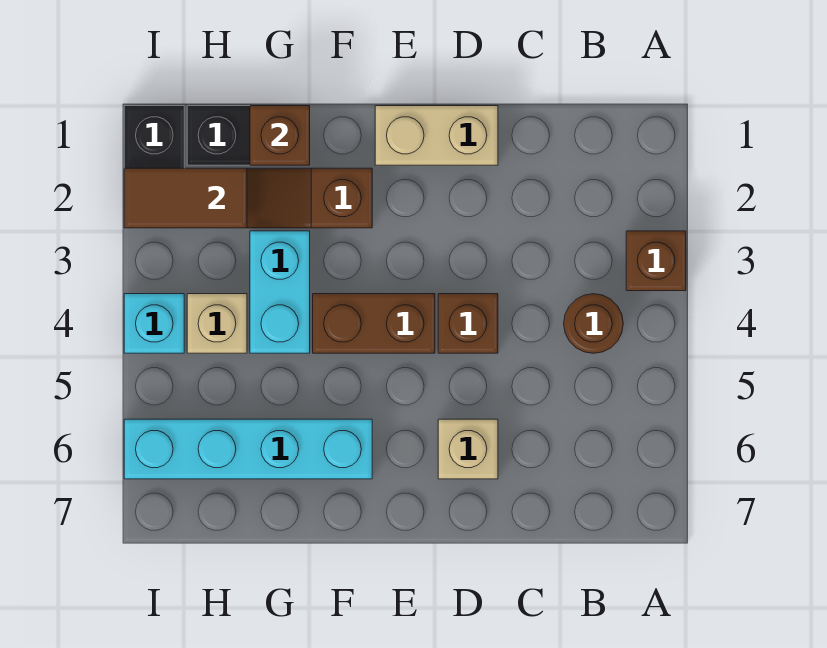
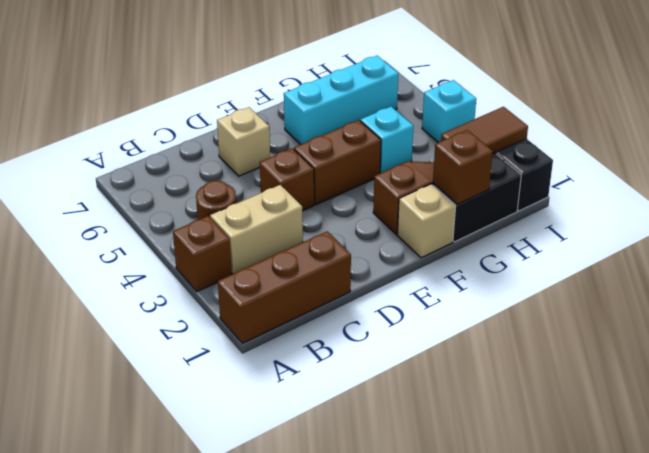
none -> brown brick A1:C1 level 1
tan brick D1:E1 level 1 -> tan brick B3:C3 level 1
cyan brick F6:I6 level 1 -> cyan brick F6:H6 level 1
cyan brick G3:G4 level 1 -> cyan brick G4 level 1
tan brick H4 level 1 -> tan brick F1 level 1

